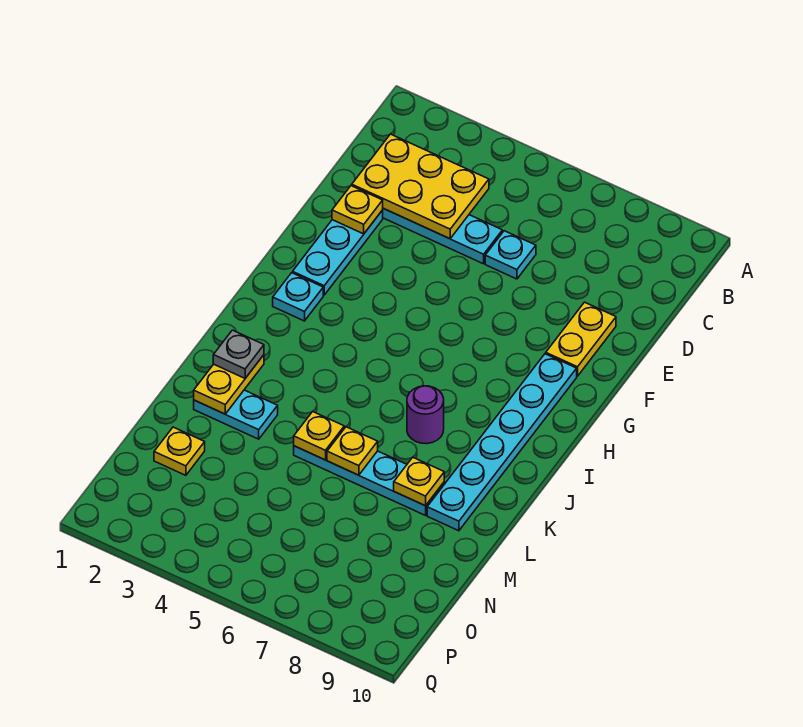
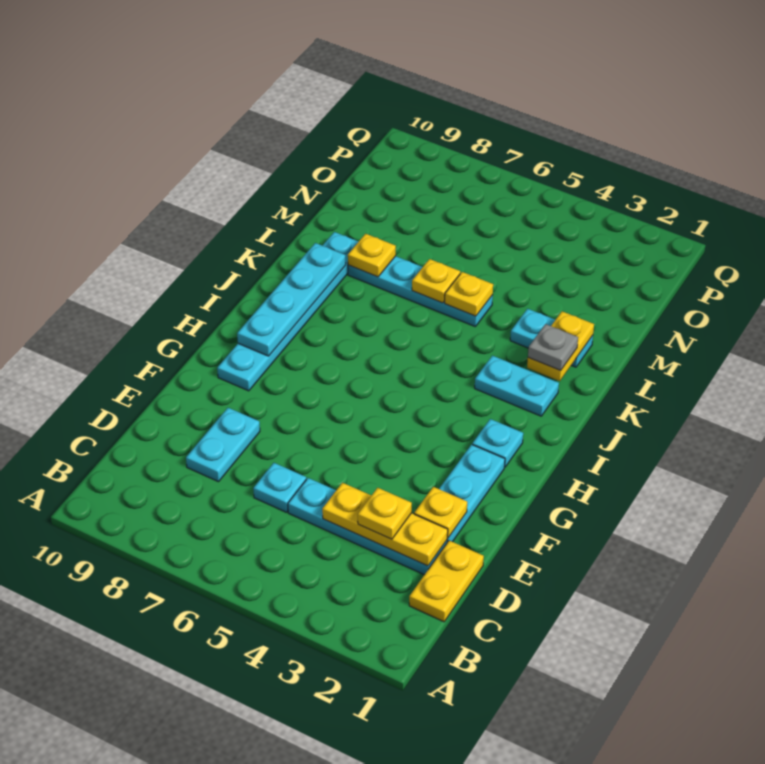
yellow plate C2:D4 level 2 -> yellow plate D2:D4 level 2
none -> cyan plate D8:E8 level 1
yellow plate E9:F9 level 1 -> yellow plate C1:D1 level 1
none -> cyan plate H9:K9 level 2
none -> cyan plate J2:J3 level 1
purple round brick J7 level 1 -> none
yellow plate N2 level 1 -> yellow plate D3 level 3

